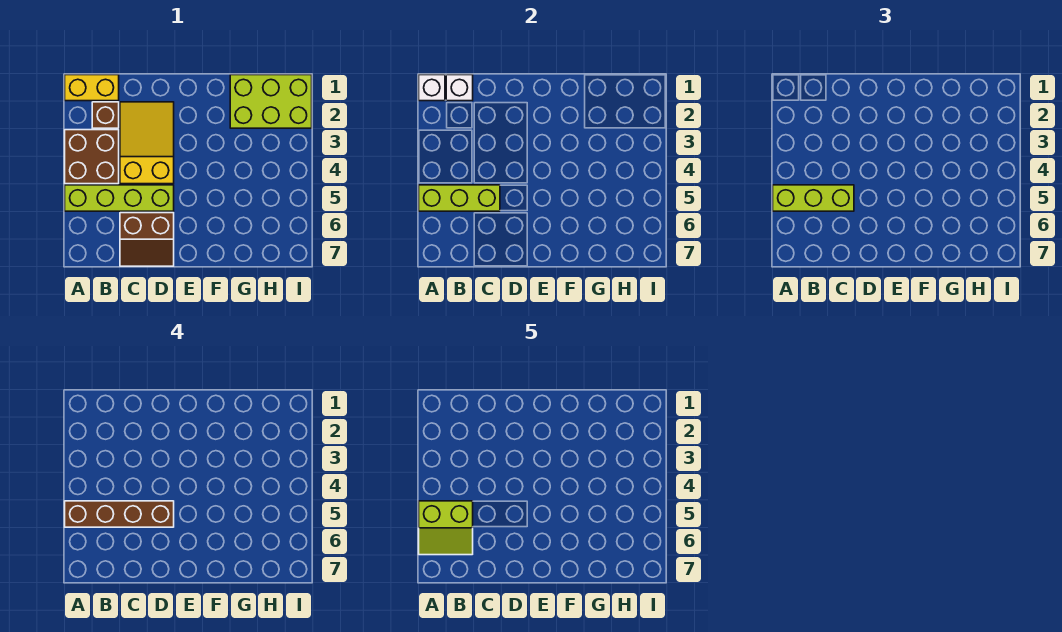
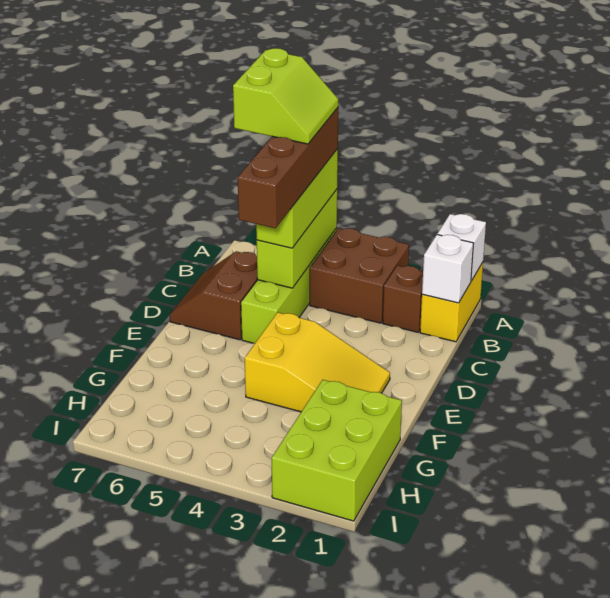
lime slope A5:B6 level 5 top 5 -> lime slope A5:B6 level 5 top 6
yellow slope C2:D4 level 1 top 4 -> yellow slope E2:F4 level 1 top 4

